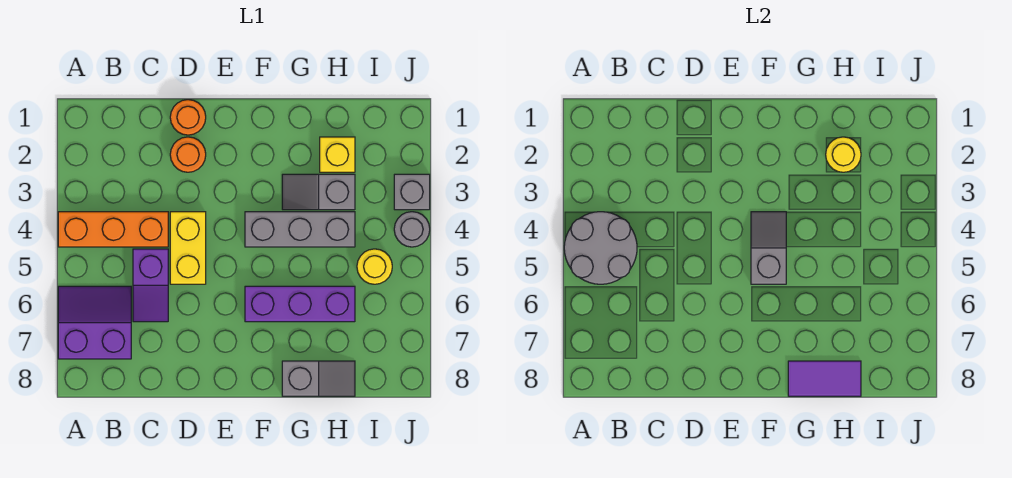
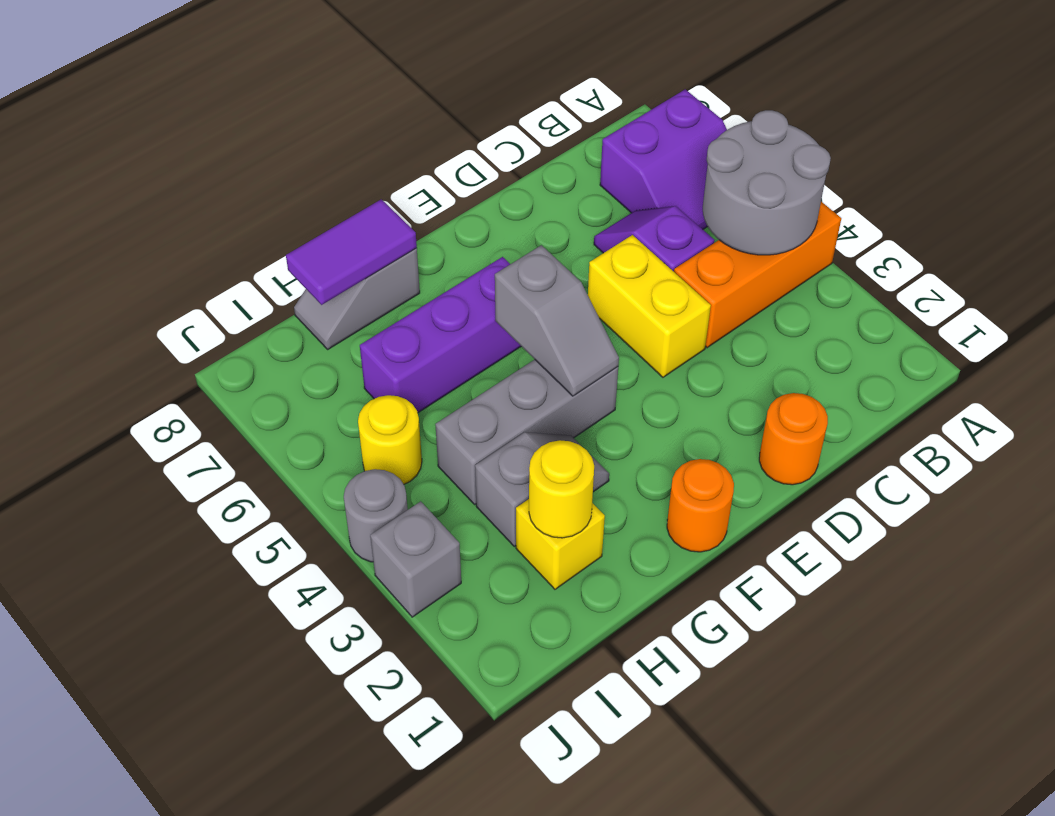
orange round brick D2 level 1 -> orange round brick F1 level 1

